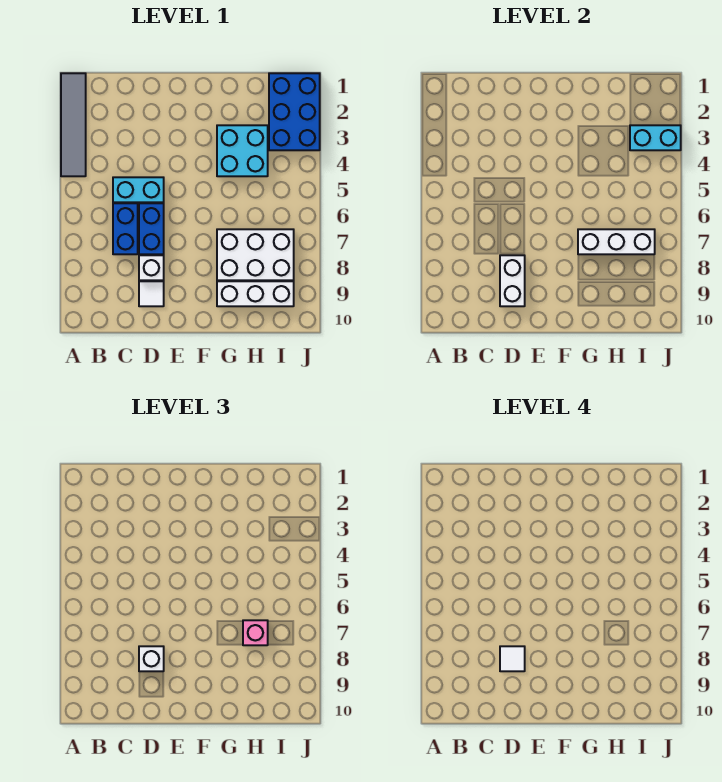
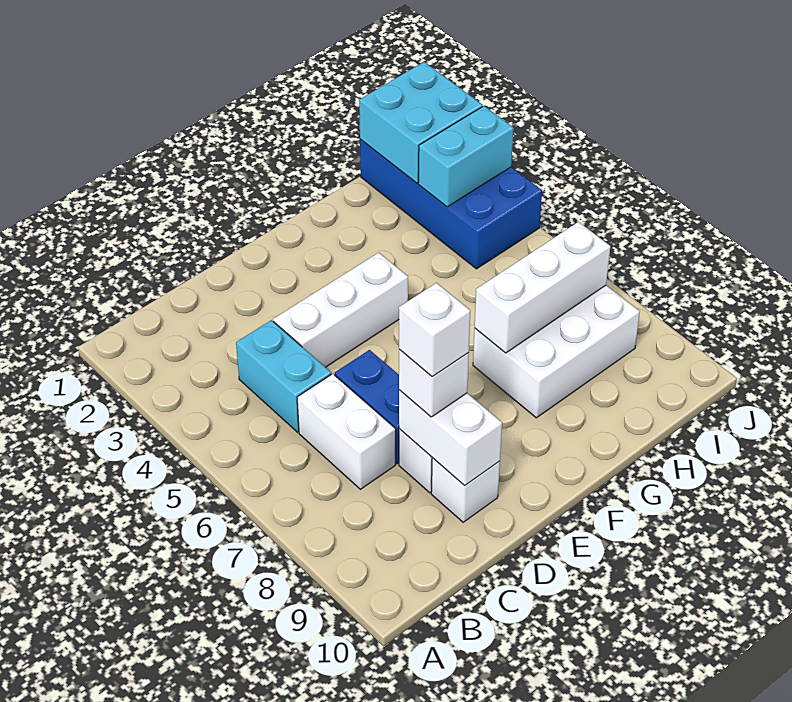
grey tile A1:A4 level 1 -> none
cyan brick C5:D5 level 1 -> cyan brick C4:C5 level 1
blue brick C6:C7 level 1 -> white brick C6:C7 level 1
white tile D8 level 4 -> white brick D8 level 4
white tile D9 level 1 -> white brick D9 level 1
cyan brick G3:H4 level 1 -> cyan brick I1:J2 level 2
white brick G9:I9 level 1 -> white brick D4:F4 level 1
pink brick H7 level 3 -> none
blue brick I1:J3 level 1 -> blue brick I1:J4 level 1

